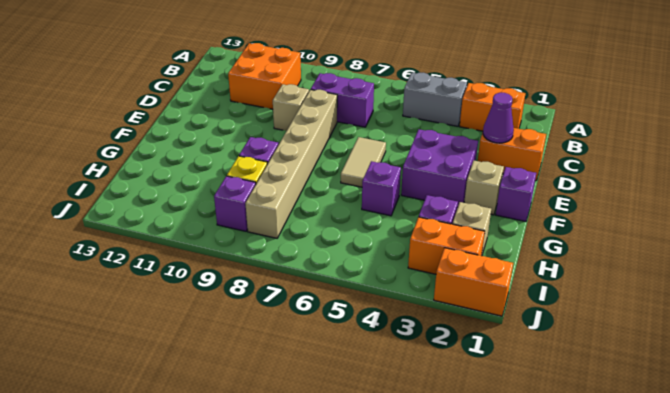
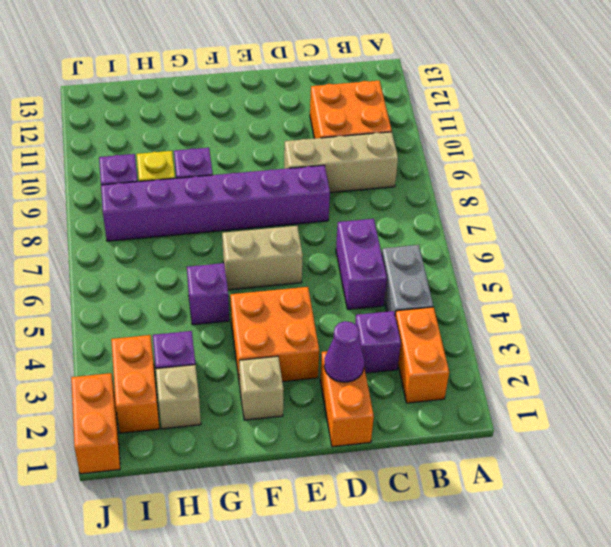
purple brick C7:C8 level 1 -> purple brick C5:C6 level 1
tan brick D8:I8 level 1 -> purple brick D8:I8 level 1
tan brick D9 level 1 -> tan brick B9:D9 level 1
purple brick E3:F4 level 1 -> orange brick E3:F4 level 1
tan tile E6:F6 level 1 -> tan brick E6:F6 level 1
purple brick F1 level 1 -> purple brick C3 level 1

